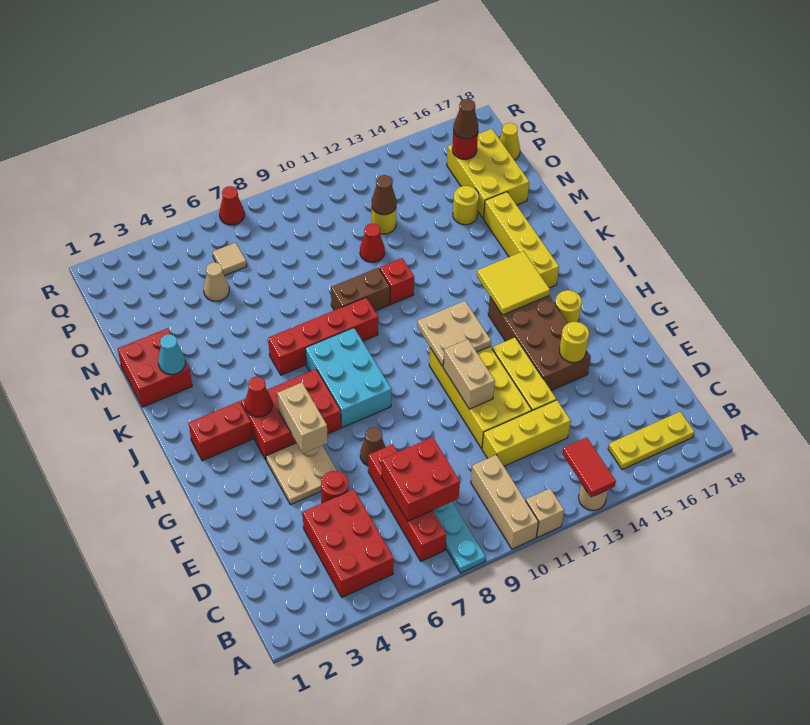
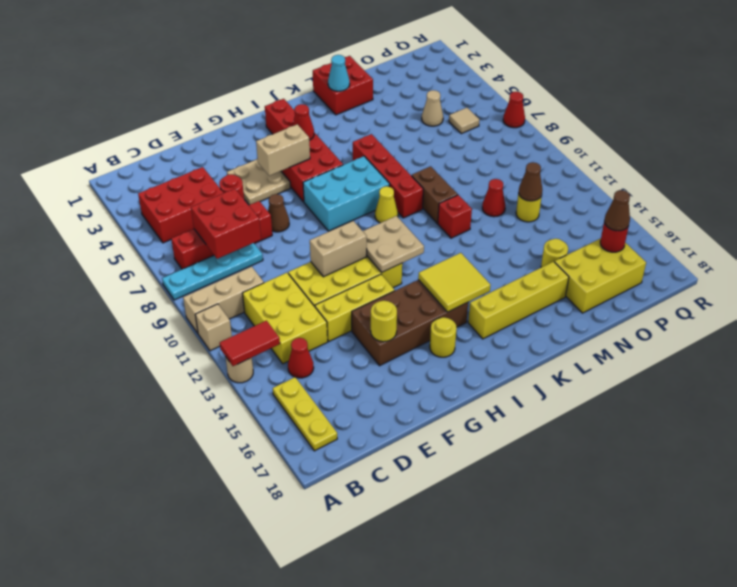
none -> red cone C14 level 1
yellow brick D11:D13 level 1 -> yellow brick C11:D13 level 1
yellow cone P18 level 1 -> yellow cone J9 level 1

